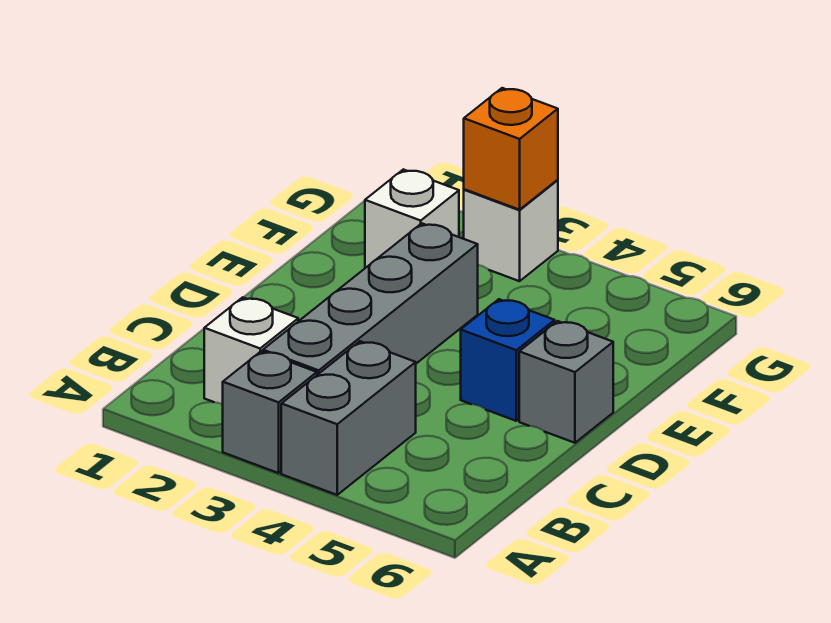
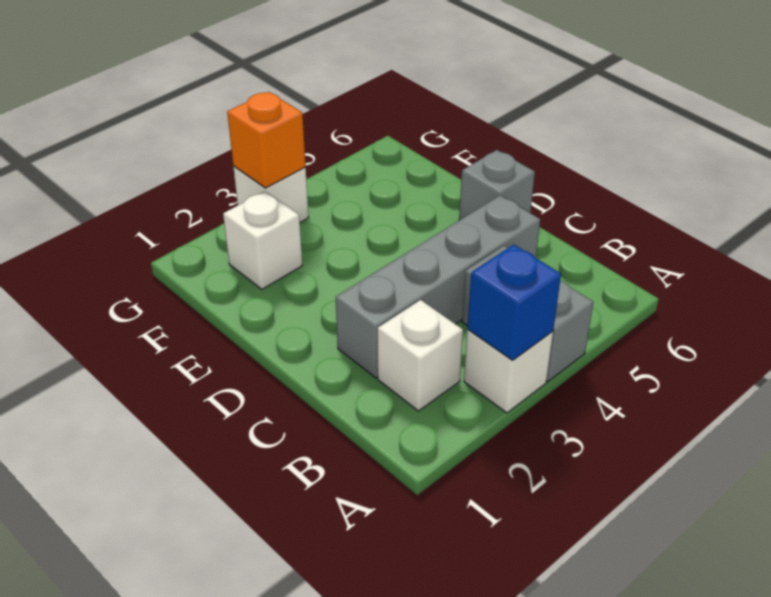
grey brick A3 level 1 -> white brick A3 level 1
grey brick B3:E3 level 1 -> grey brick C2:C5 level 1
blue brick D5 level 1 -> blue brick A3 level 2

